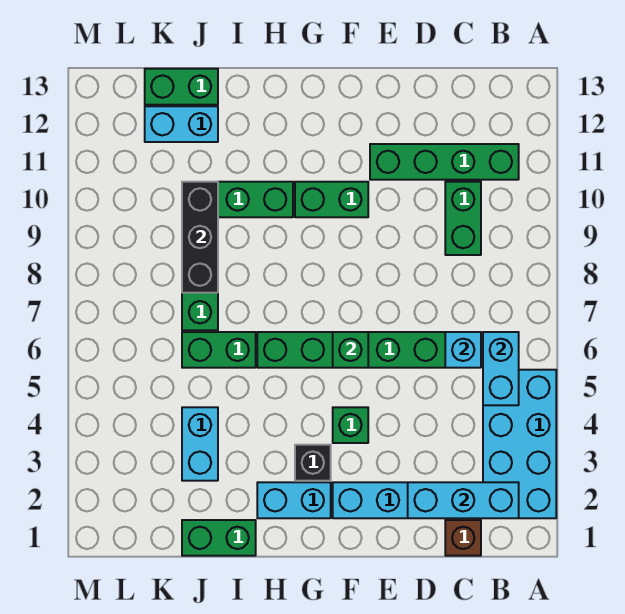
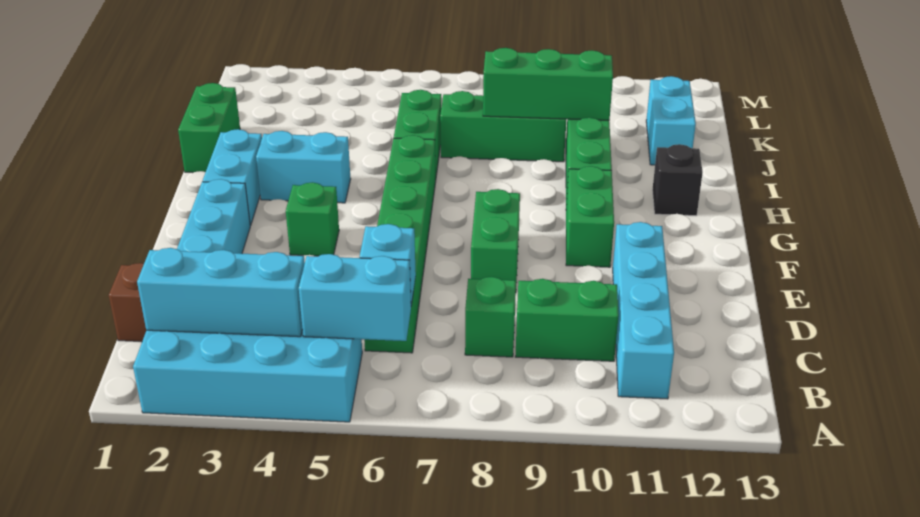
cyan brick B2:D2 level 2 -> cyan brick B2:B4 level 2
green brick B11:E11 level 1 -> cyan brick B11:E11 level 1
green brick F6 level 2 -> green brick C8 level 1
black brick G3 level 1 -> black brick H12 level 1
cyan brick J3:J4 level 1 -> cyan brick H3:H4 level 1
black brick J8:J10 level 2 -> green brick J8:J10 level 2
green brick J13:K13 level 1 -> green brick E8:F8 level 1

